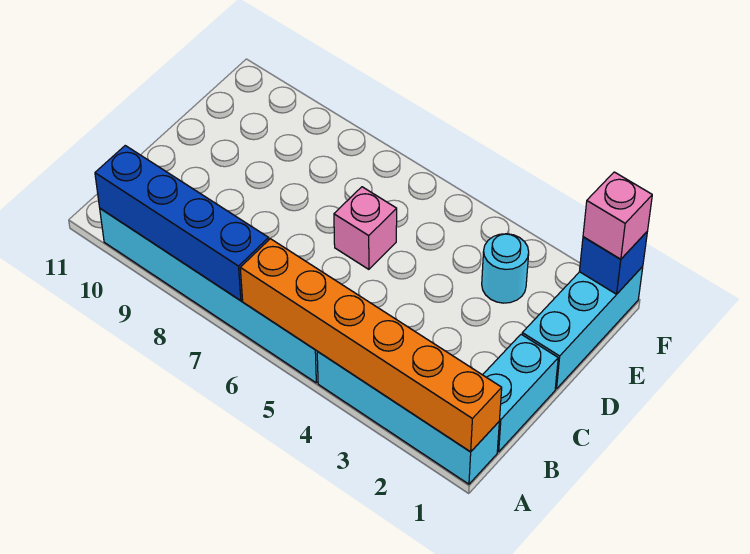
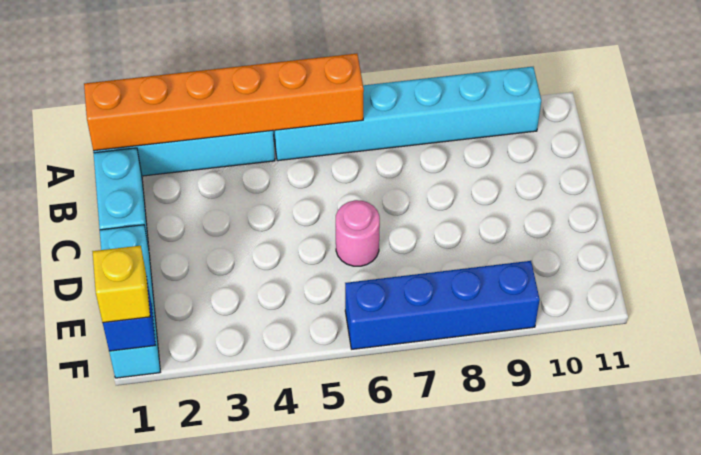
blue brick A7:A10 level 2 -> blue brick F6:F9 level 1
pink brick D6 level 1 -> pink round brick D6 level 1
cyan round brick E3 level 1 -> none
pink brick F1 level 3 -> yellow brick F1 level 3

